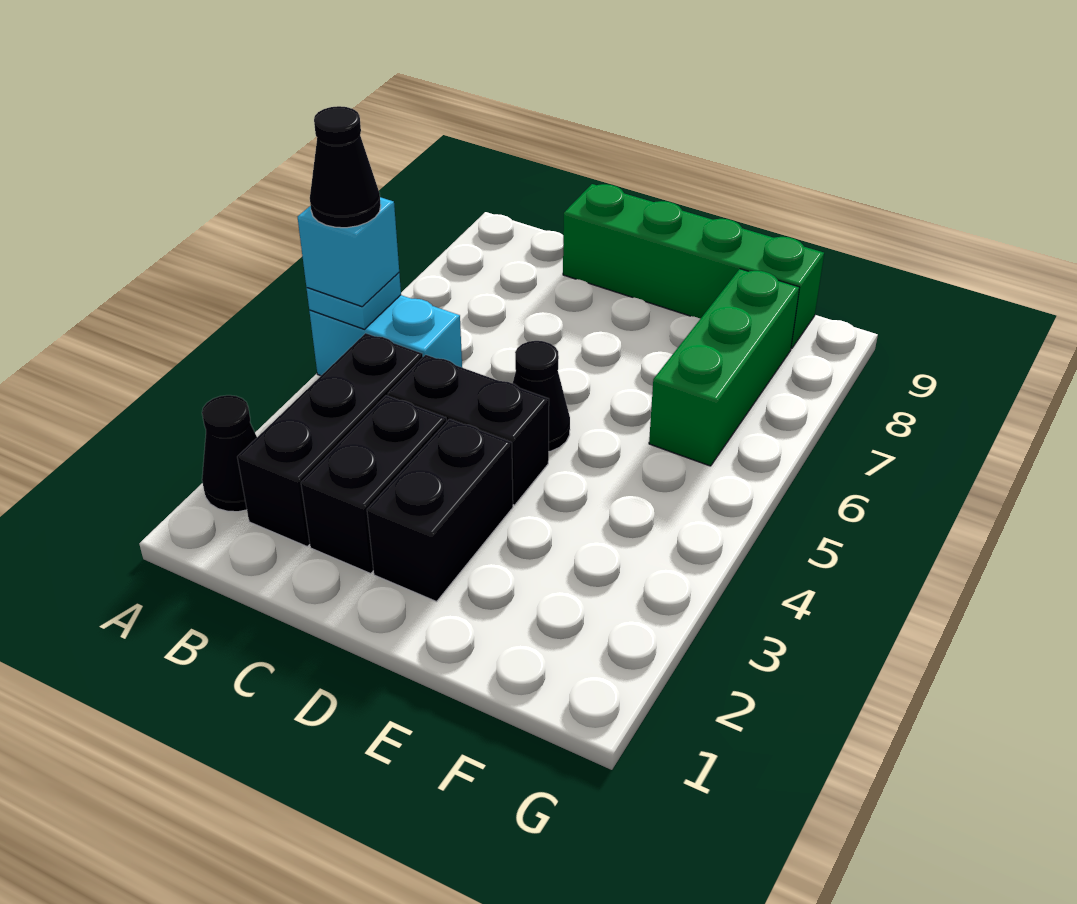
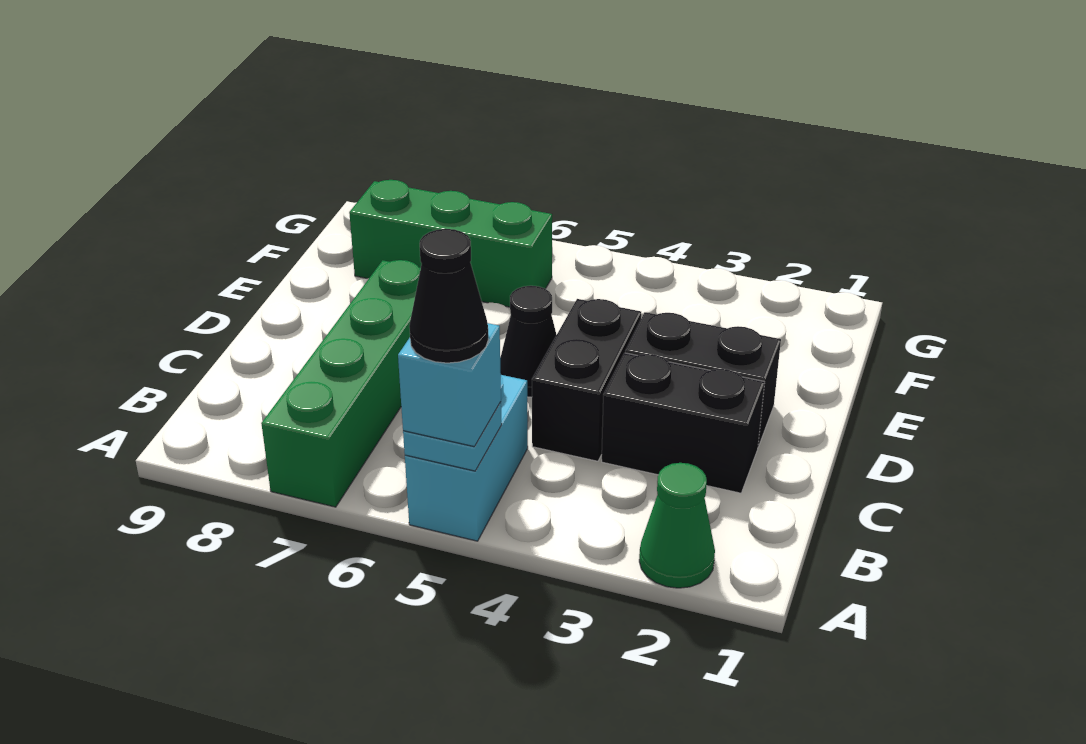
black cone A2 level 1 -> green cone A2 level 1
black brick B2:B4 level 1 -> none
green brick C9:F9 level 1 -> green brick A7:D7 level 1

